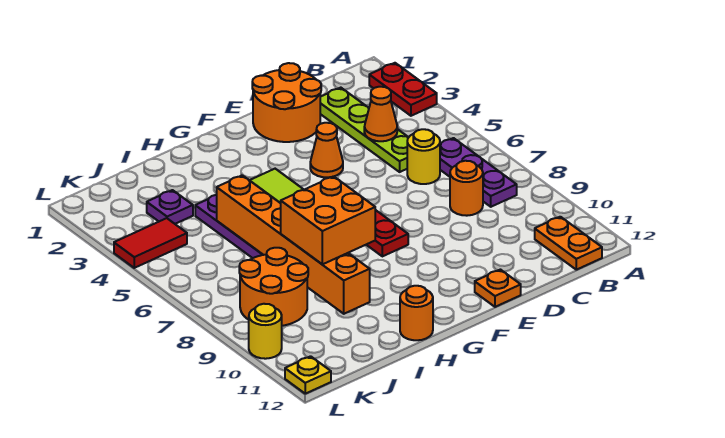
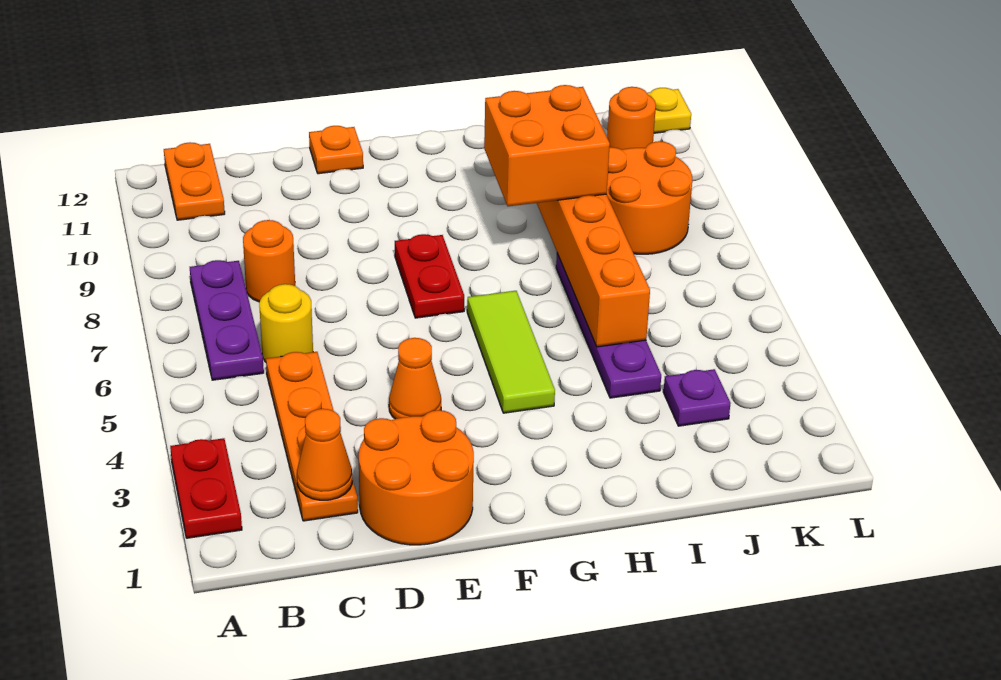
lime plate C2:C5 level 1 -> orange plate C2:C5 level 1
orange cone C4 level 2 -> orange cone C2 level 2
orange round brick H12 level 1 -> orange round brick K11 level 1
red tile K4:L4 level 1 -> none
yellow round brick L10 level 1 -> none

